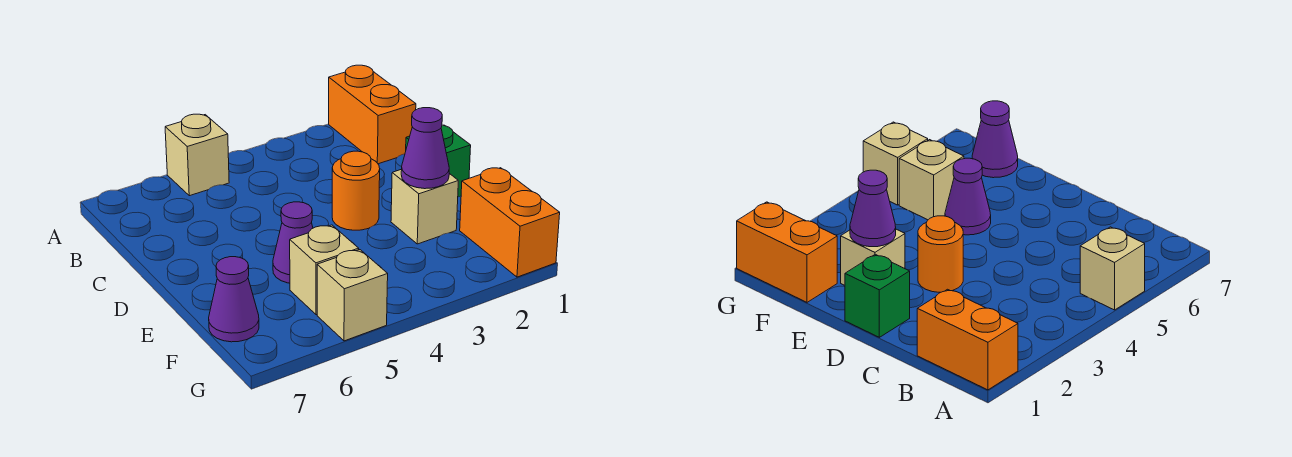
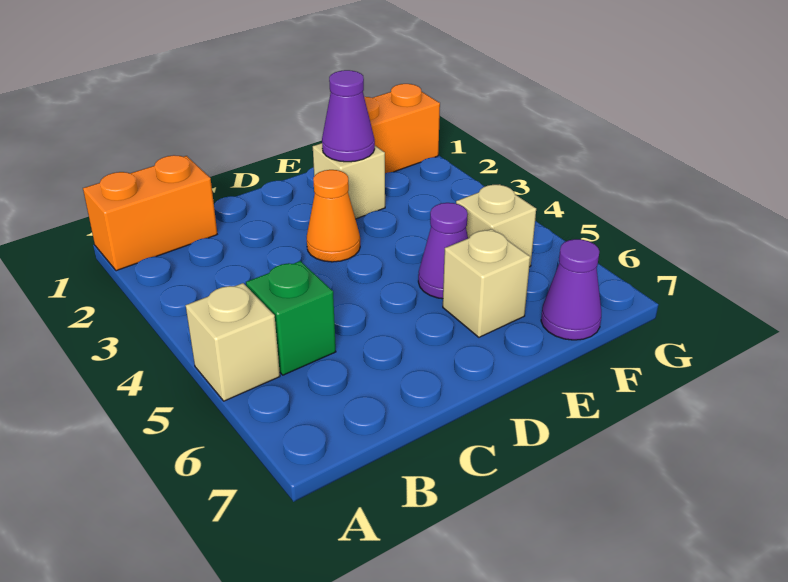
green brick D1 level 1 -> green brick B5 level 1
orange round brick D3 level 1 -> orange cone D3 level 1
tan brick G5 level 1 -> tan brick E6 level 1

